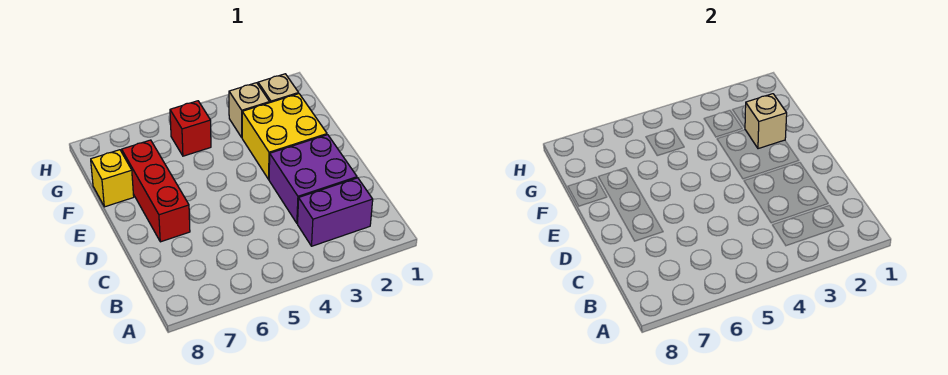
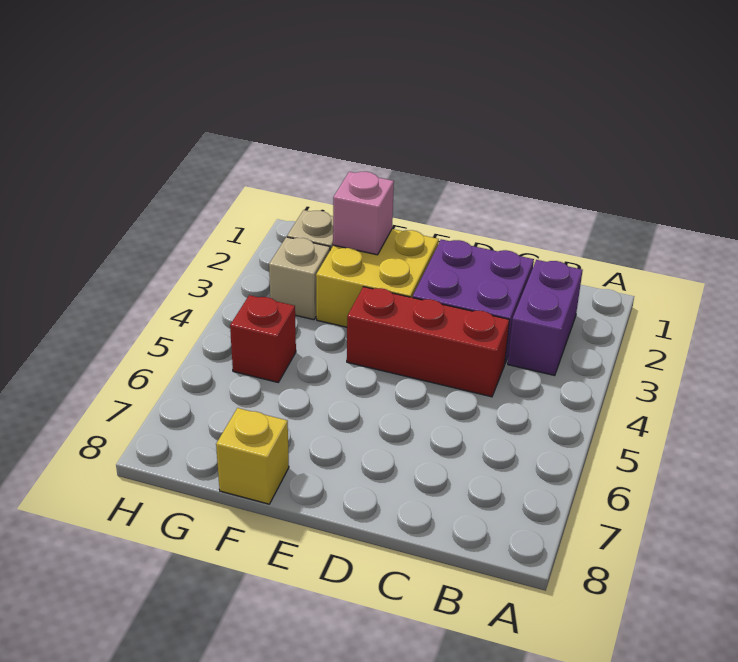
red brick D7:F7 level 1 -> red brick C4:E4 level 1
tan brick F2 level 2 -> pink brick F2 level 2

